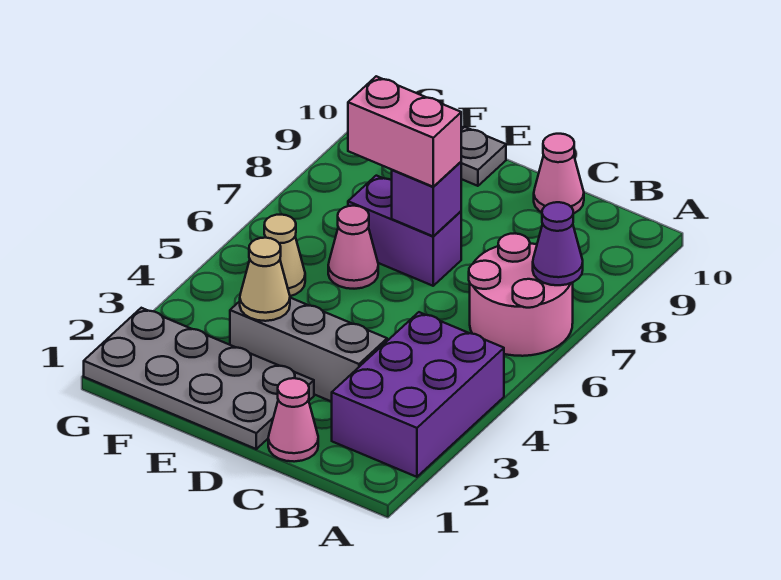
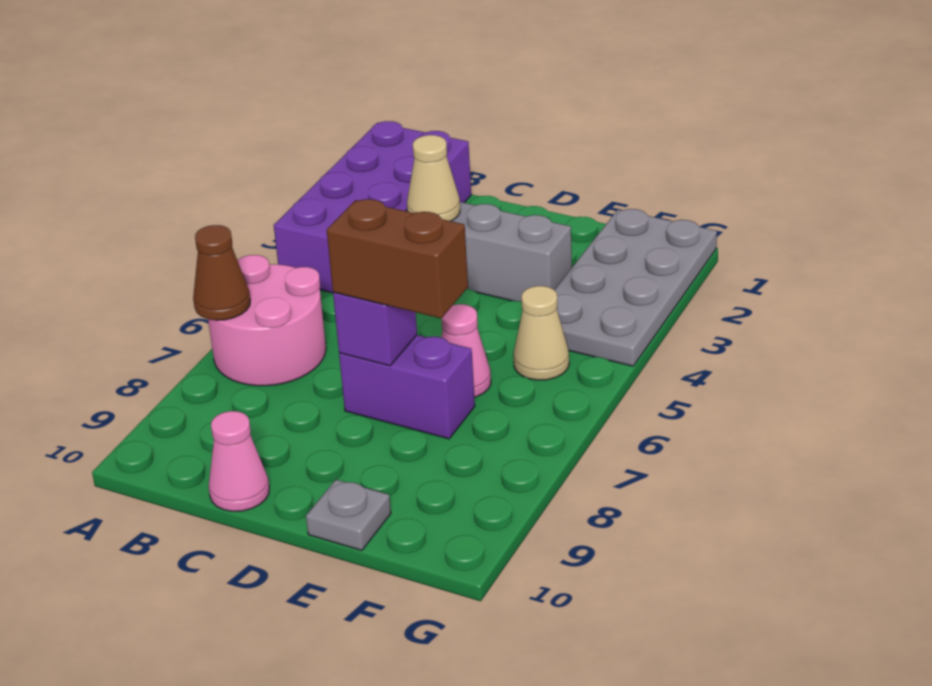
purple brick A2:B4 level 1 -> purple brick A1:B4 level 1
purple cone A7 level 2 -> brown cone A7 level 2
pink cone C1 level 1 -> none
grey plate D1:G2 level 1 -> grey plate F1:G4 level 1
pink brick D7:E7 level 3 -> brown brick D7:E7 level 3
tan cone E3 level 2 -> tan cone C3 level 2

